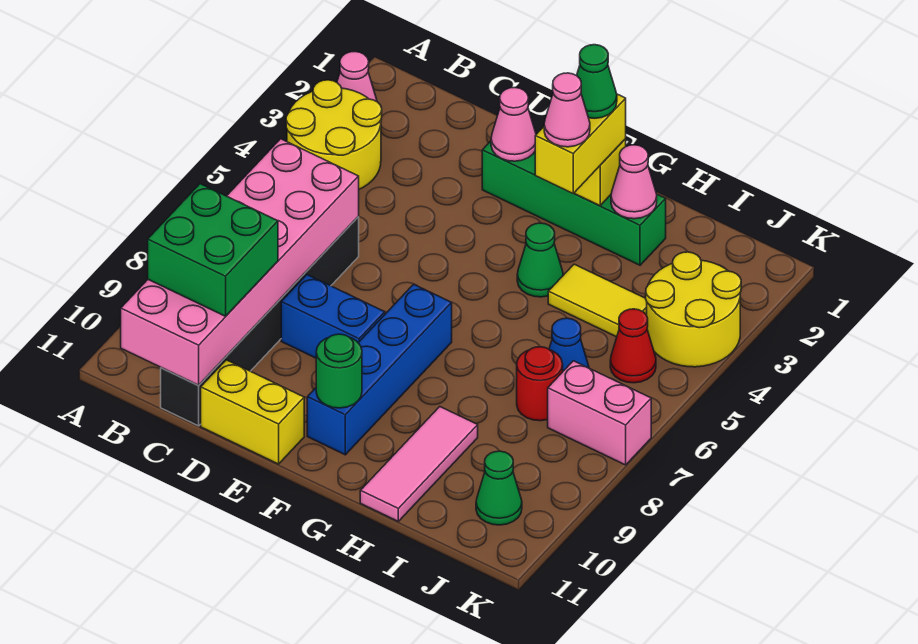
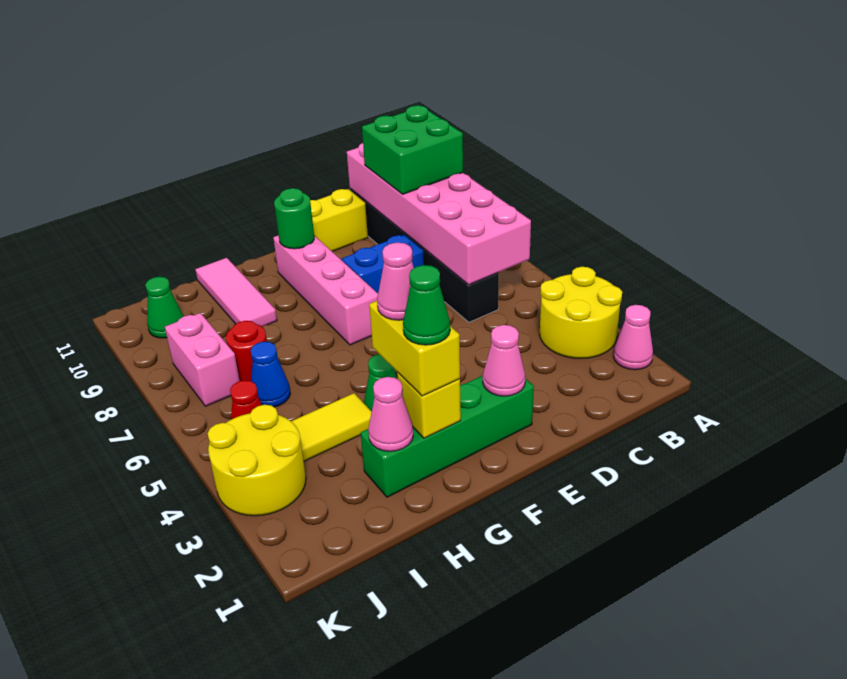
blue brick F7:F10 level 1 -> pink brick F7:F10 level 1
pink brick J7:K7 level 1 -> pink brick J7:J8 level 1

